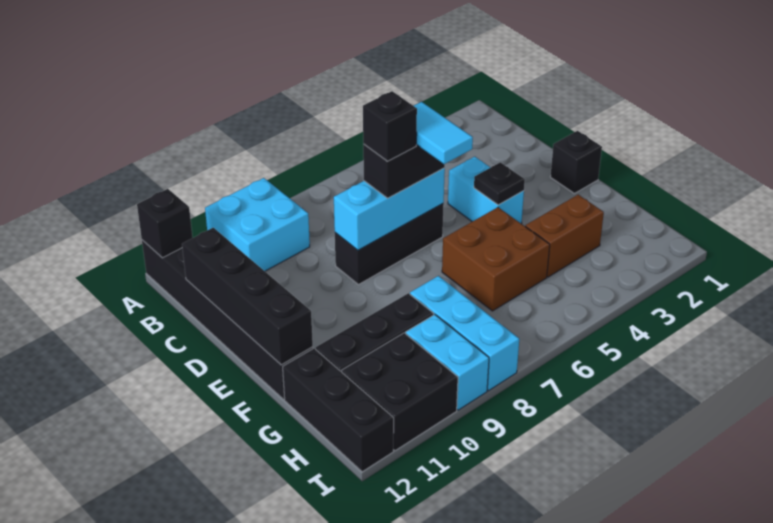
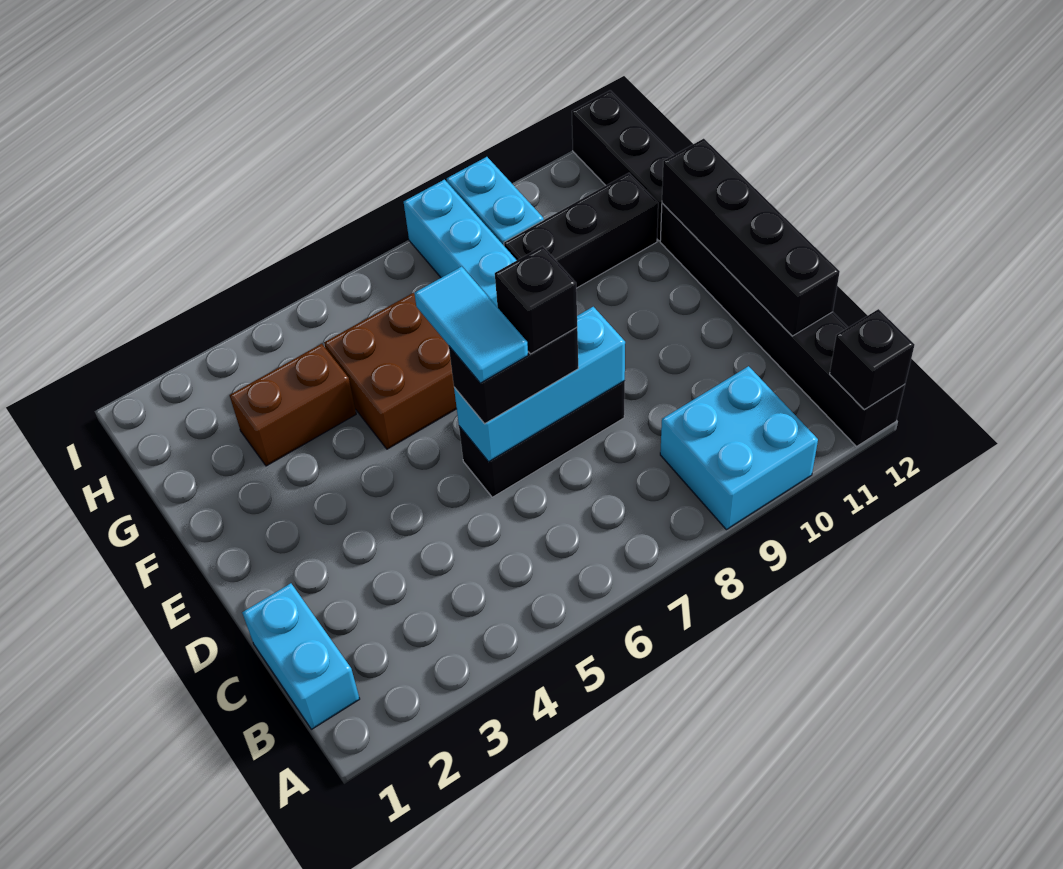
cyan brick D4:E4 level 1 -> cyan brick B1:C1 level 1
black brick E1 level 1 -> none
black plate E4 level 2 -> none
black brick H10:I11 level 1 -> none

